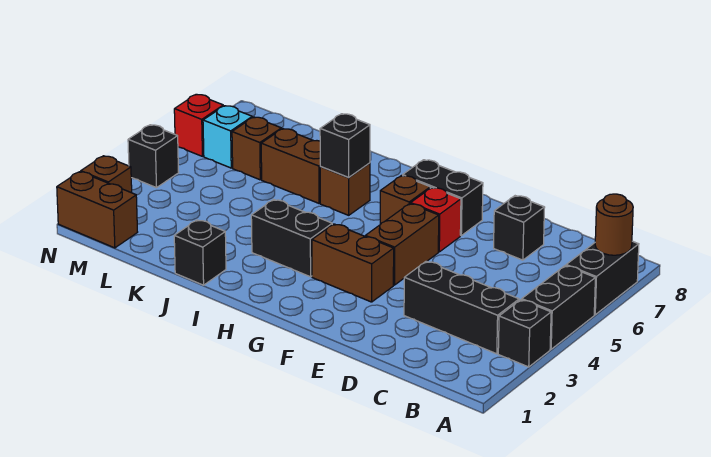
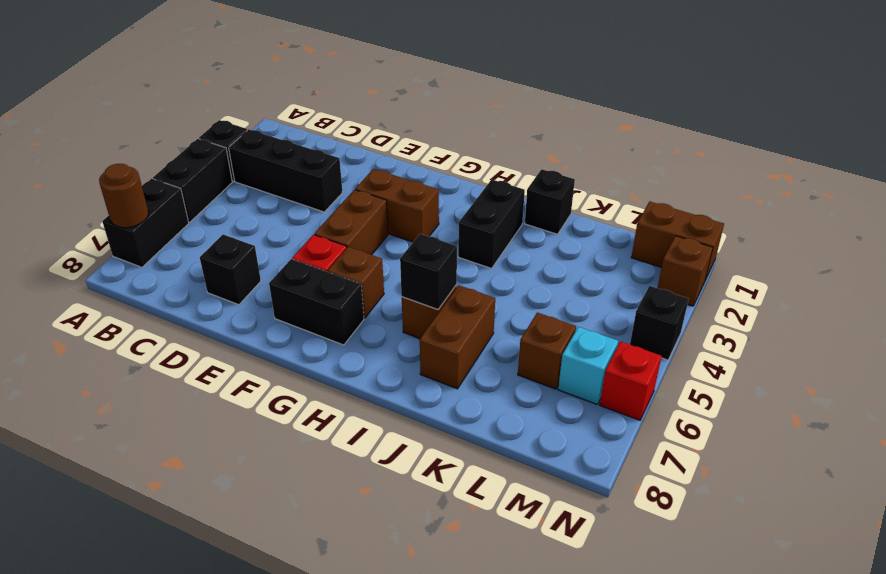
black brick H3:I3 level 1 -> black brick I2:I3 level 1
brown brick J6:K6 level 1 -> brown brick J6:J7 level 1

